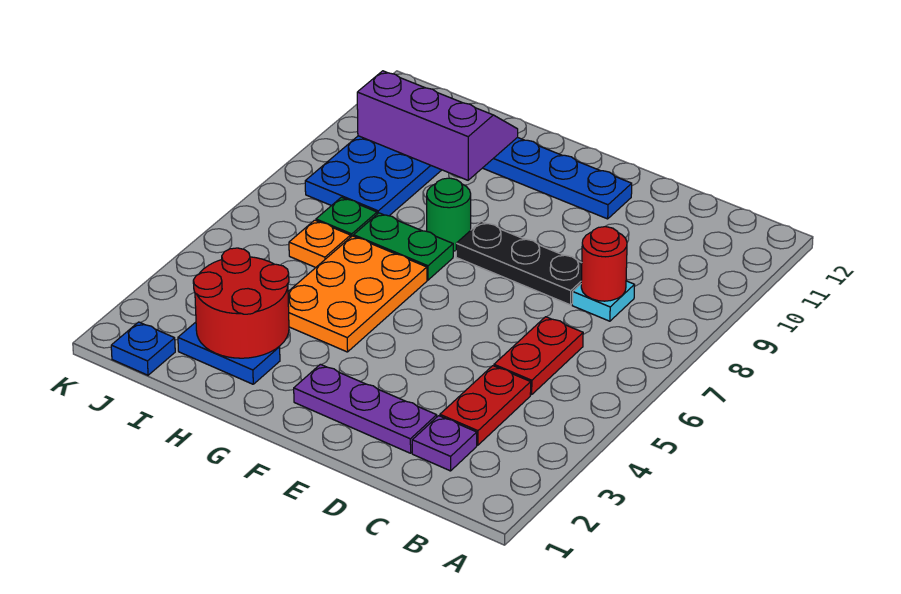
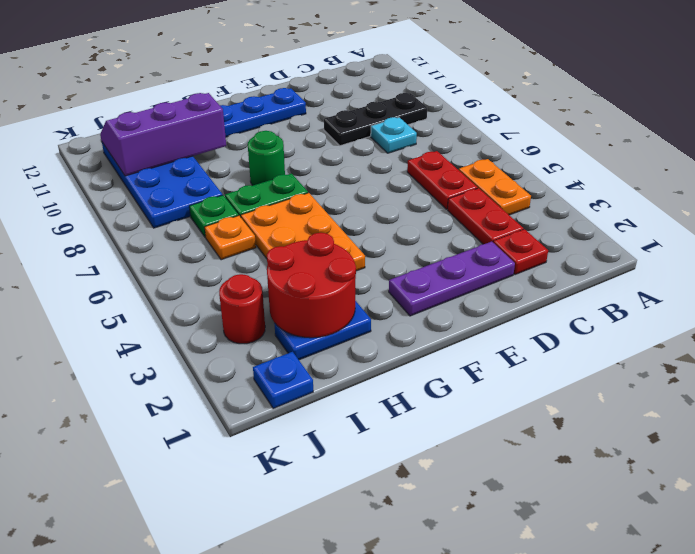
none -> orange plate B4:B5 level 1
purple plate C2 level 1 -> red plate C2 level 1
red round brick C8 level 2 -> red round brick J3 level 1
black plate D8:F8 level 1 -> black plate B9:D9 level 1

